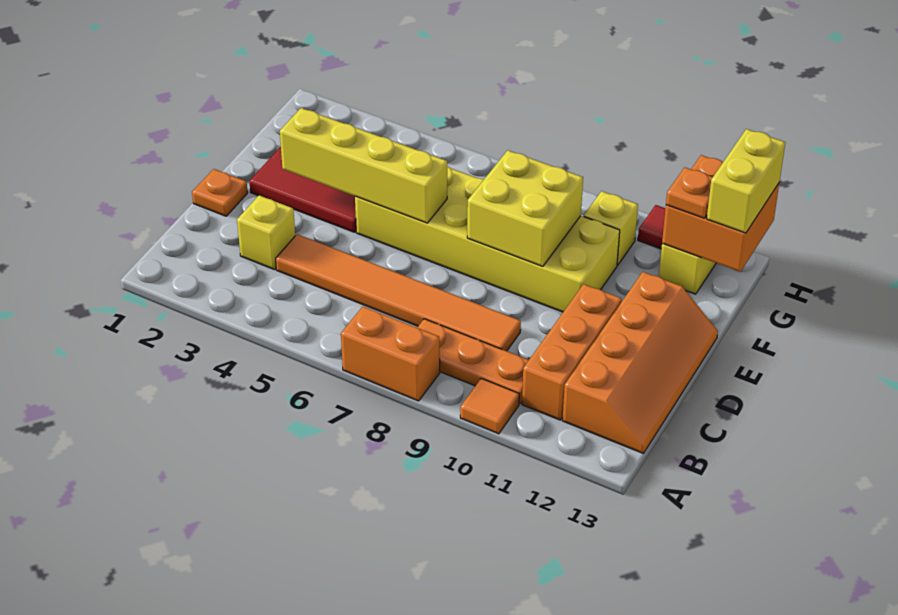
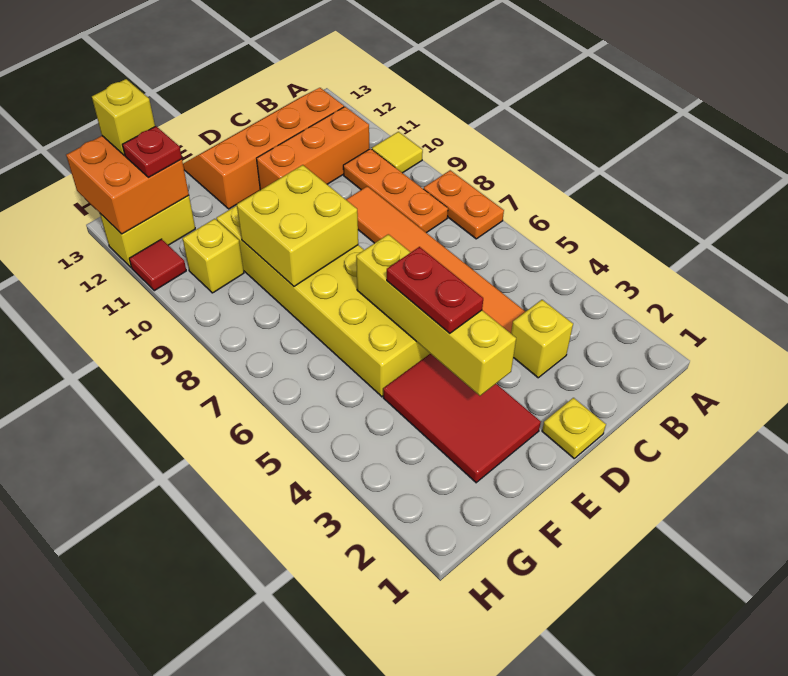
orange brick A7:A8 level 1 -> orange plate A7:A8 level 1
orange tile A10 level 1 -> yellow tile A10 level 1
orange plate D1 level 1 -> yellow plate D1 level 1
none -> red plate E4:E5 level 3
orange plate G12 level 3 -> red plate G12 level 3
yellow brick G13:H13 level 3 -> yellow brick G13 level 3

